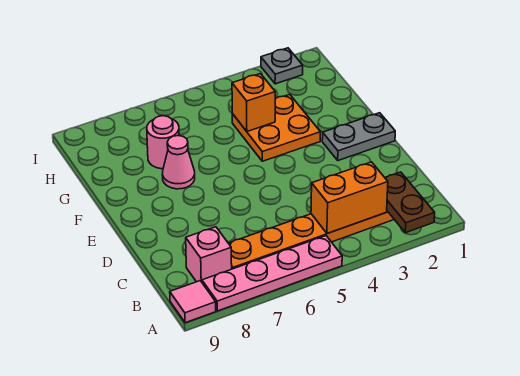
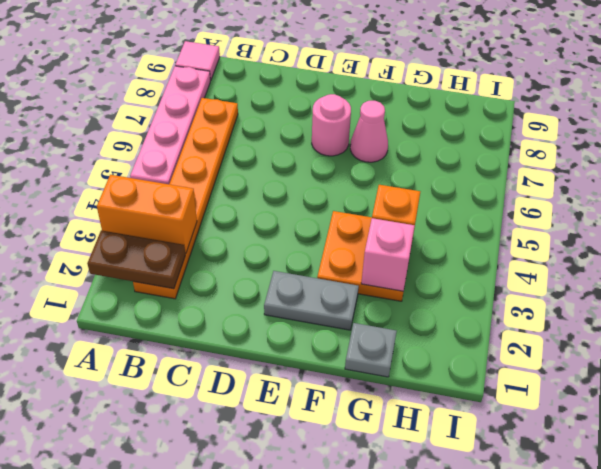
orange brick B3:B4 level 2 -> orange brick A3:B3 level 2
pink brick B8 level 1 -> pink brick G3 level 2
grey plate E1:E2 level 1 -> grey plate E2:F2 level 1
pink round brick G7 level 1 -> pink round brick E7 level 1
grey plate I2 level 1 -> grey plate G1 level 1

